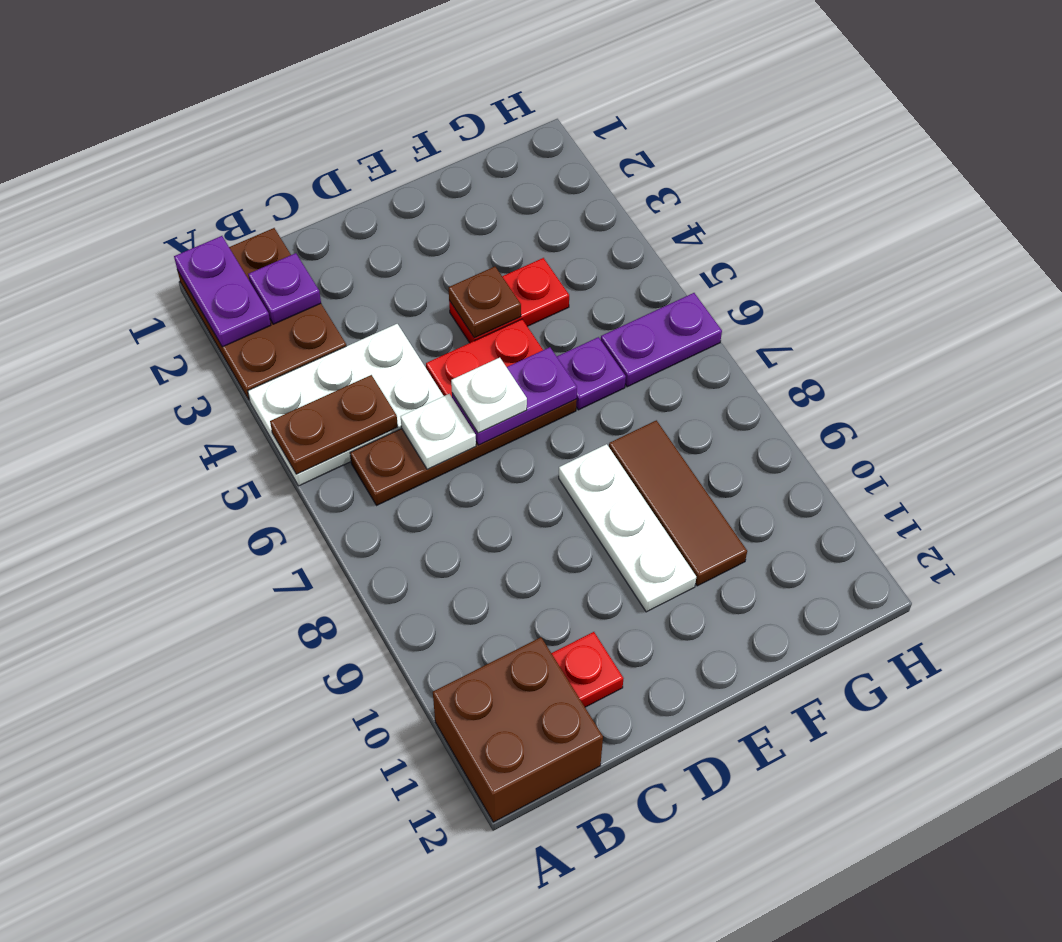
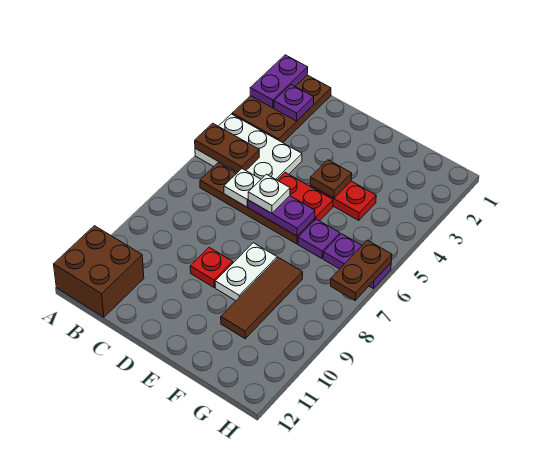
red plate C11 level 1 -> red plate D9 level 1
white plate E8:E10 level 1 -> white plate E8:E9 level 1
none -> brown plate H6:H7 level 2

